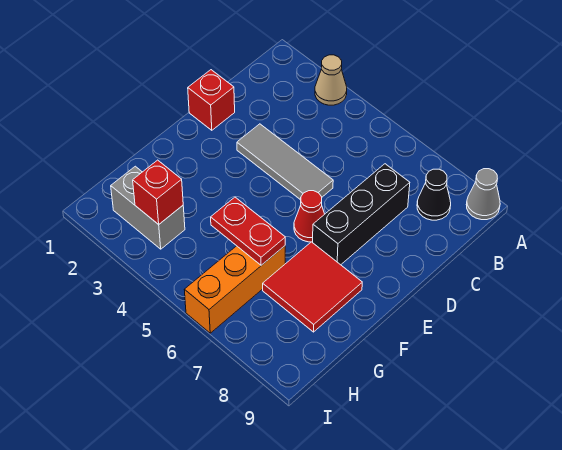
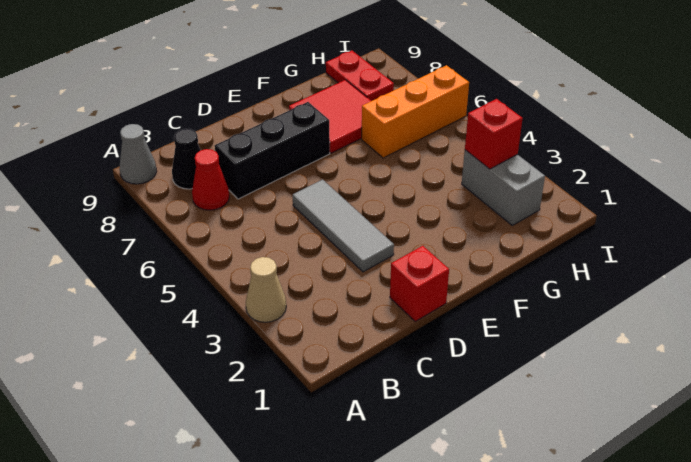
red cone E6 level 1 -> red cone B7 level 1
red plate G5:G6 level 2 -> red plate H8:H9 level 1

